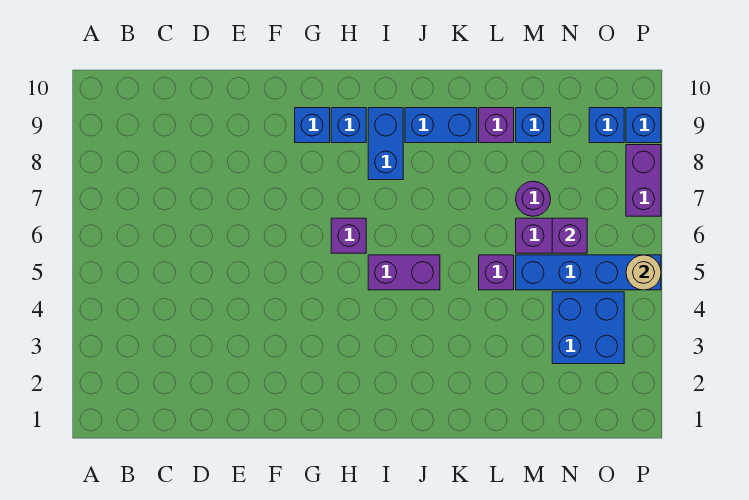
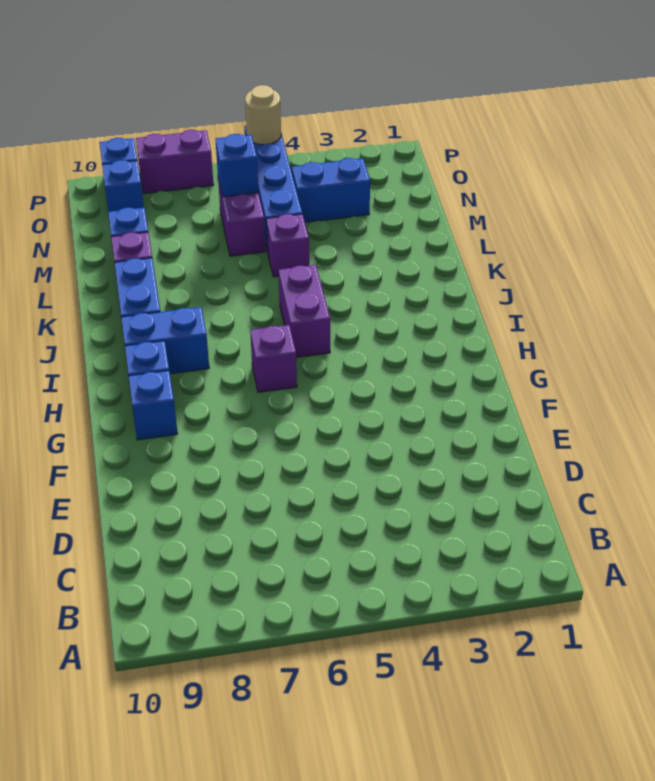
purple round brick M7 level 1 -> none
blue brick N3:O4 level 1 -> blue brick N3:N4 level 1
purple brick N6 level 2 -> blue brick N6 level 2

